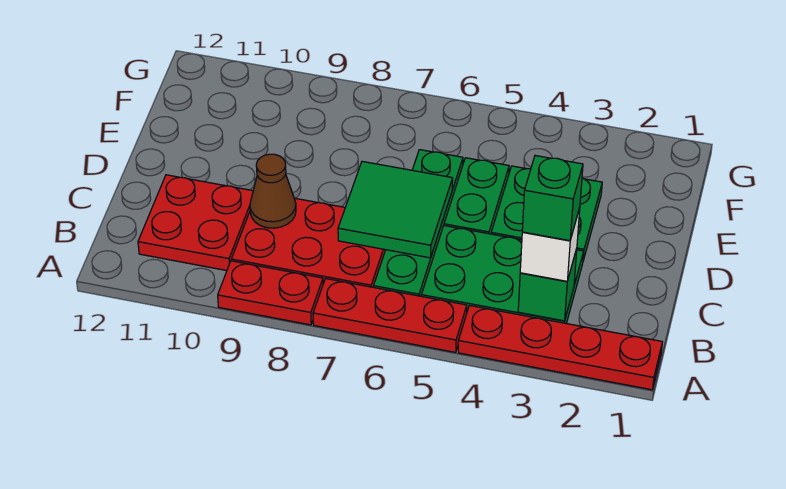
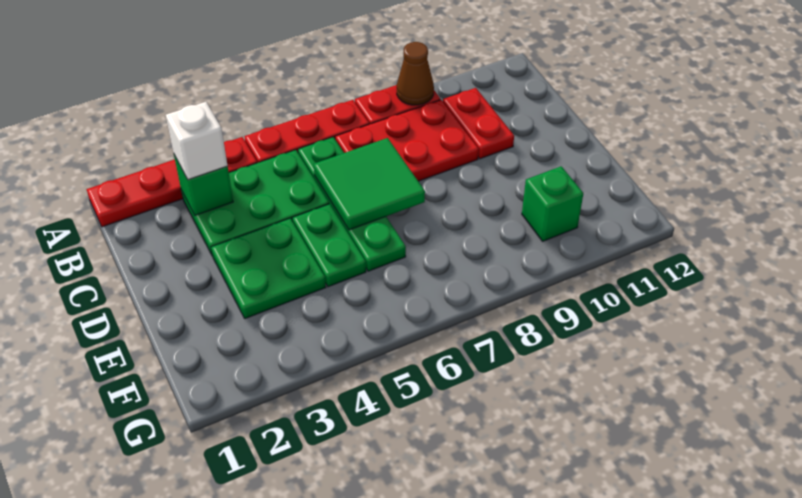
green brick B3 level 4 -> green brick F10 level 1
red plate B10:C11 level 1 -> red plate B10:C10 level 1
brown cone C9 level 2 -> brown cone A9 level 2

